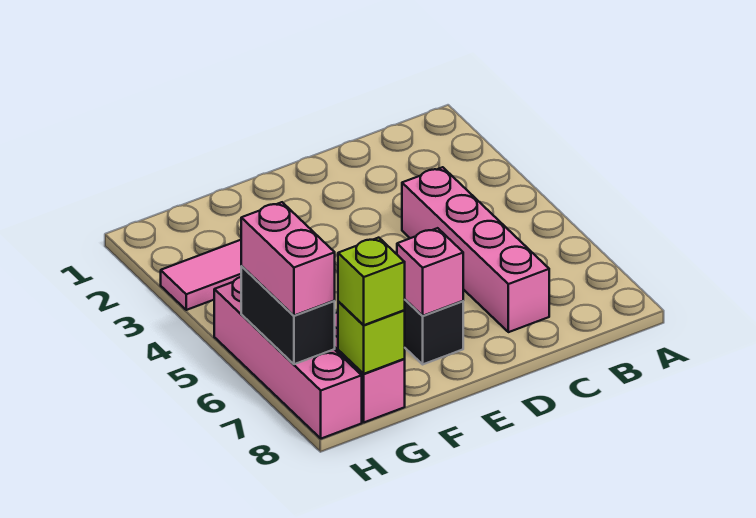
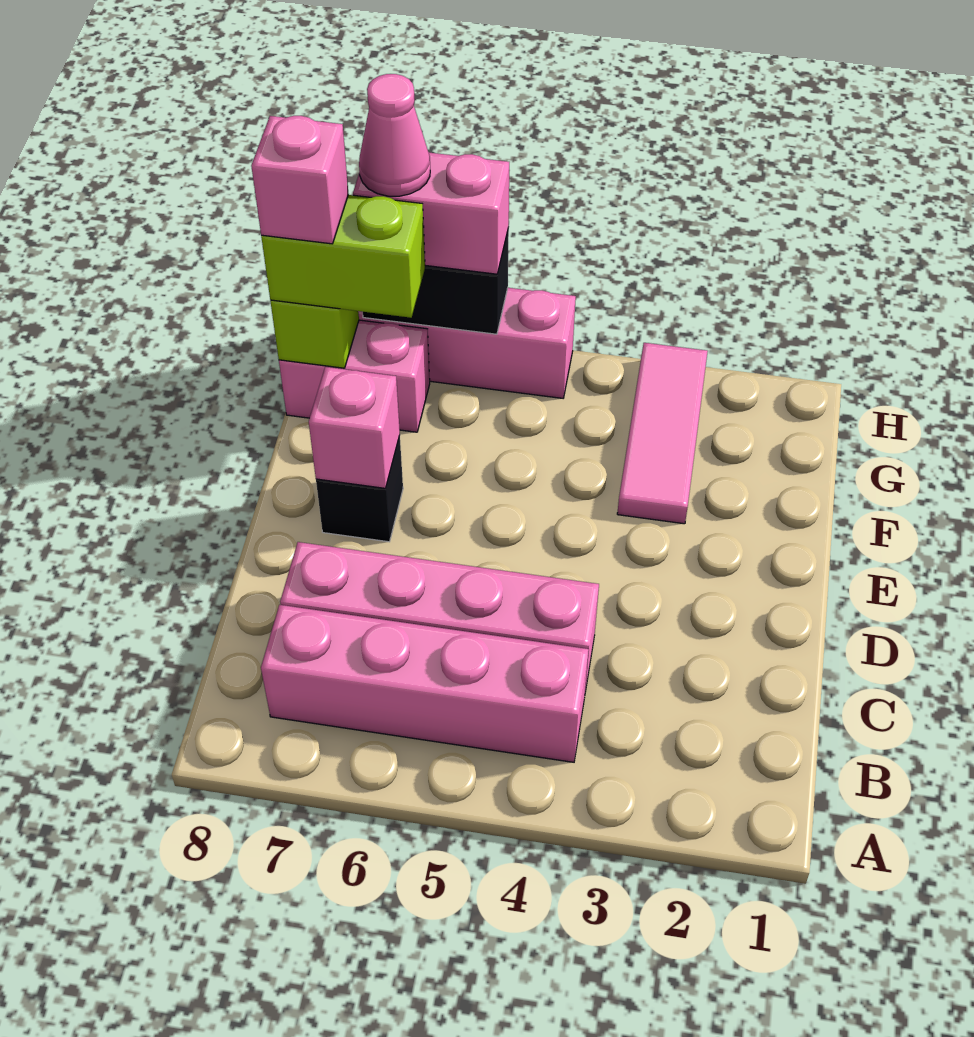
none -> pink brick B4:B7 level 1
lime brick G8 level 3 -> lime brick G7:G8 level 3
none -> pink brick G8 level 4
none -> pink cone H7 level 4

